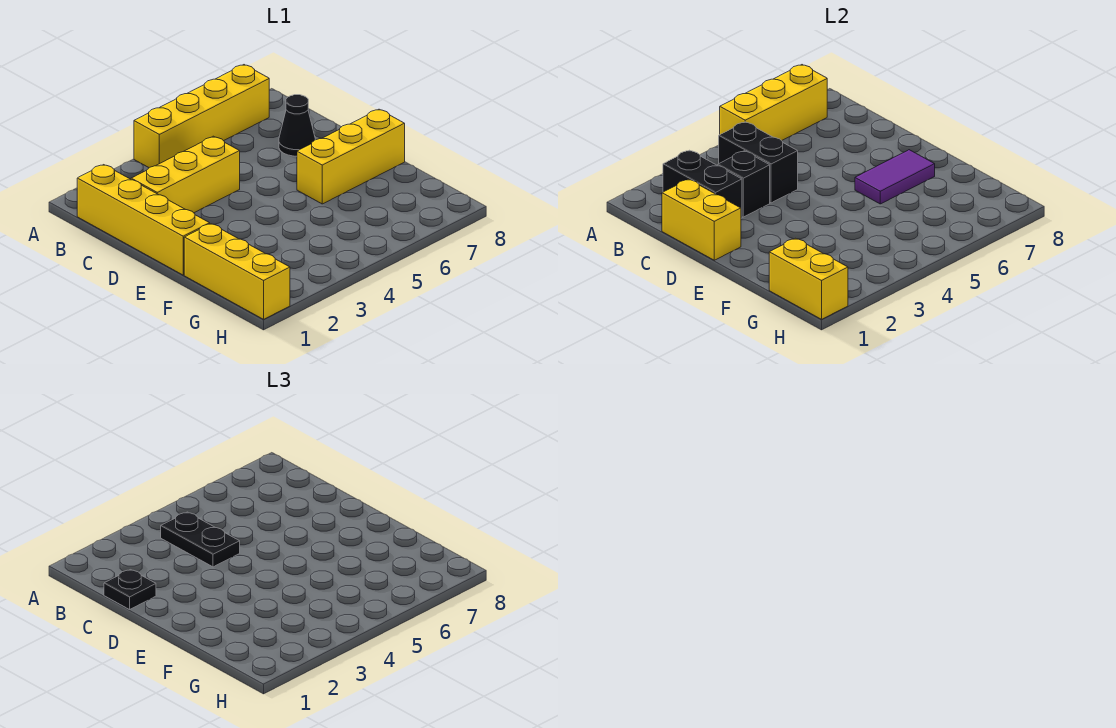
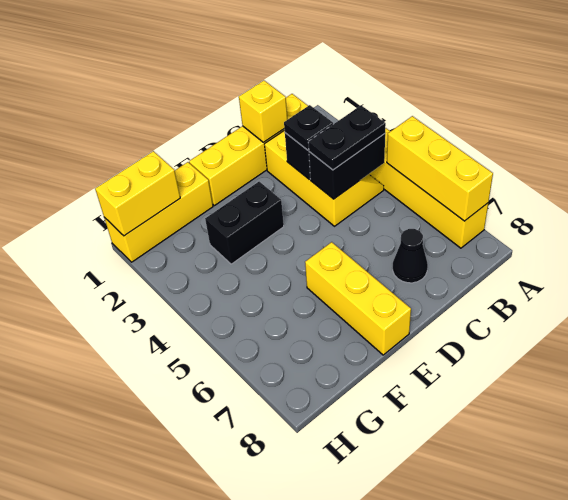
black brick B2:C2 level 2 -> black brick E3:F3 level 1
yellow brick C1:D1 level 2 -> yellow brick C1 level 2
black plate C1 level 3 -> black plate C3 level 3
purple tile E6:E7 level 2 -> none

